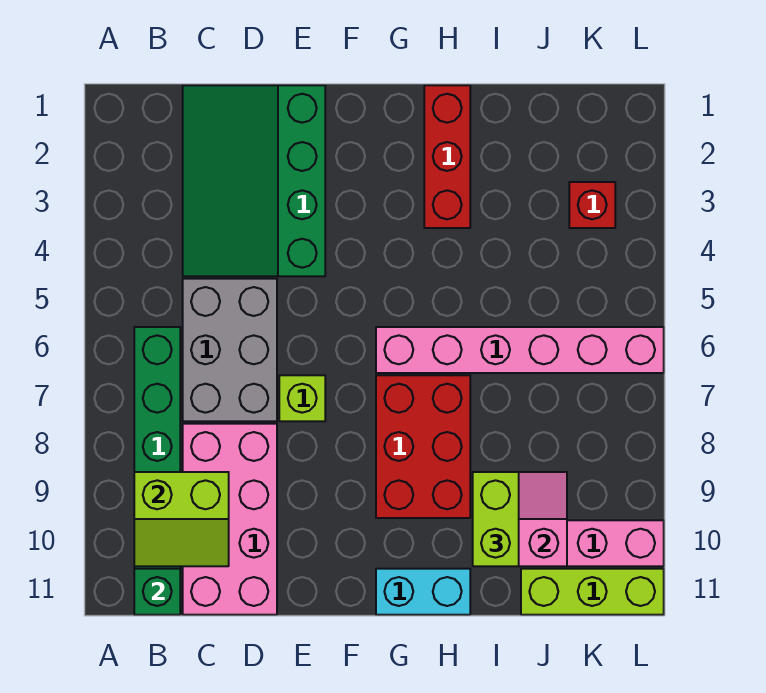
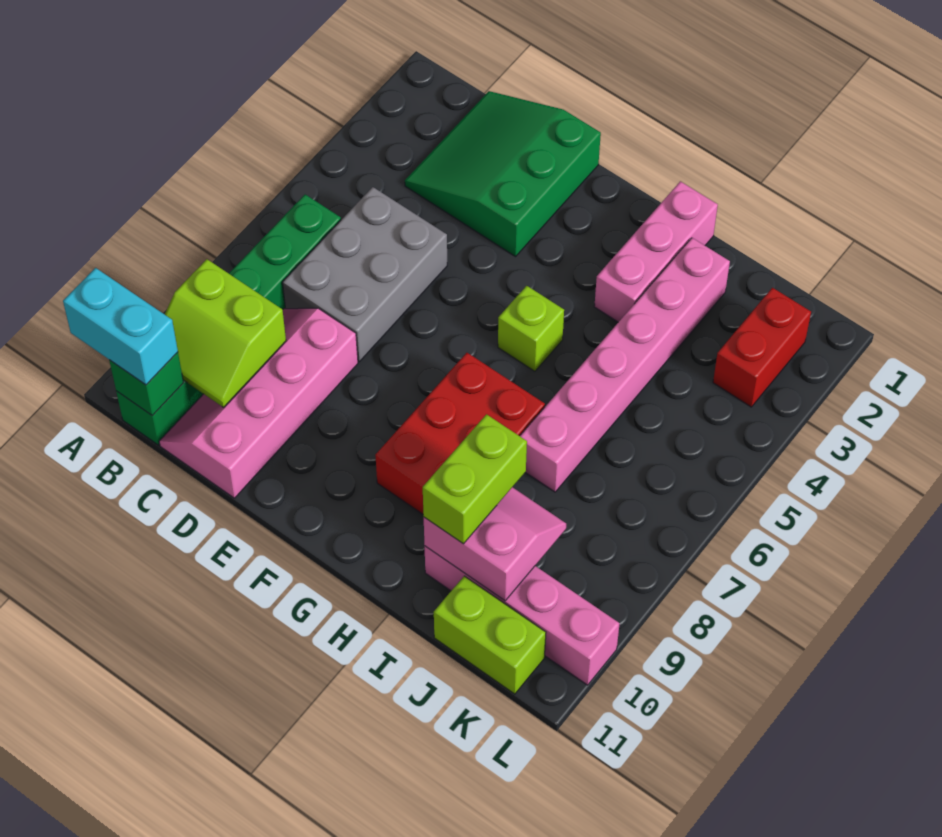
green slope C1:E4 level 1 top E -> green slope C1:E3 level 1 top E
pink brick C8:D11 level 1 -> pink slope C8:D11 level 1 top D
lime brick E7 level 1 -> lime brick G5 level 1
pink brick G6:L6 level 1 -> pink brick I2:I7 level 1
cyan brick G11:H11 level 1 -> cyan brick A11:B11 level 3
red brick H1:H3 level 1 -> pink brick H1:H3 level 1
lime brick J11:L11 level 1 -> lime brick J11:K11 level 1
red brick K3 level 1 -> red brick K2:K3 level 1

